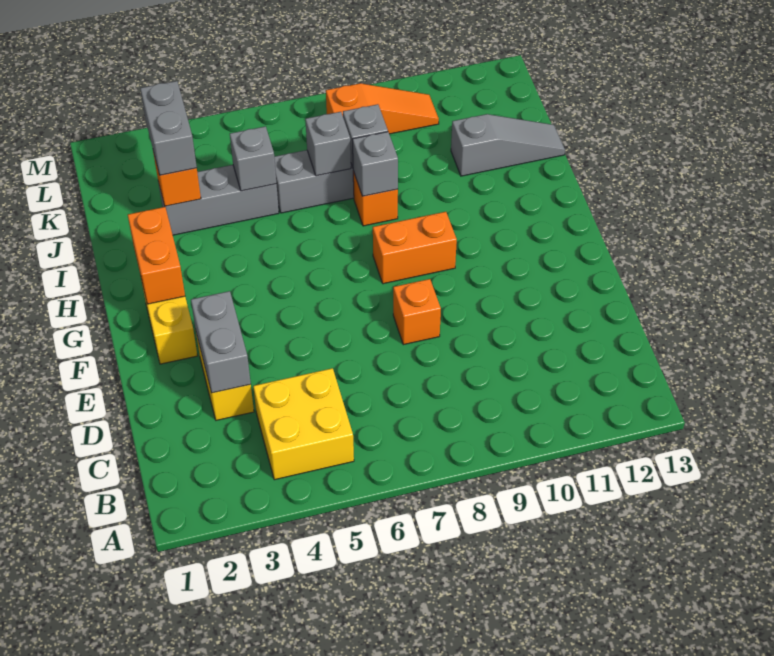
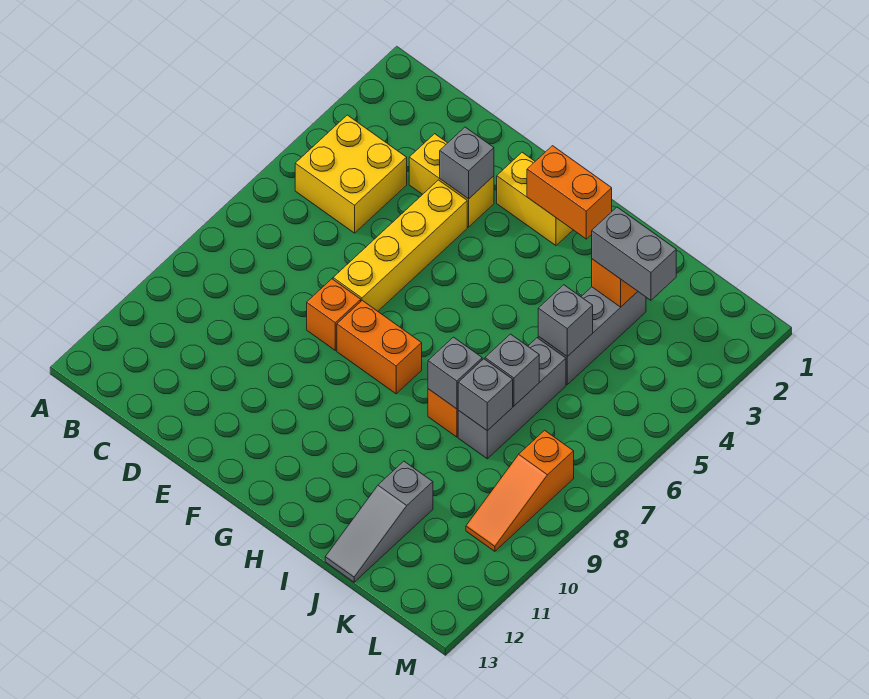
grey brick D3:E3 level 2 -> grey brick E3 level 2
none -> yellow brick E4:E7 level 1
orange brick G8:G9 level 1 -> orange brick F8:G8 level 1

